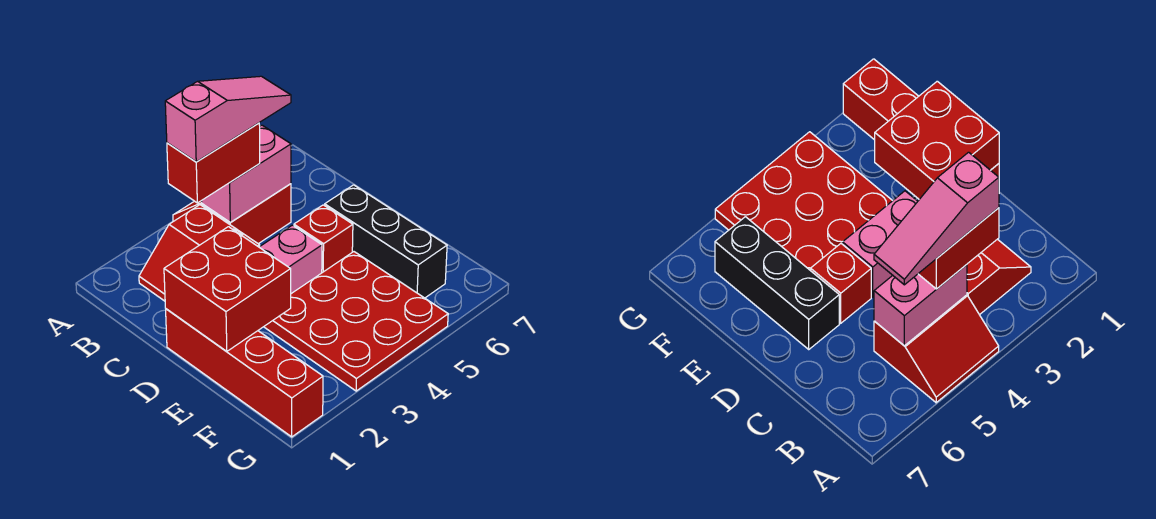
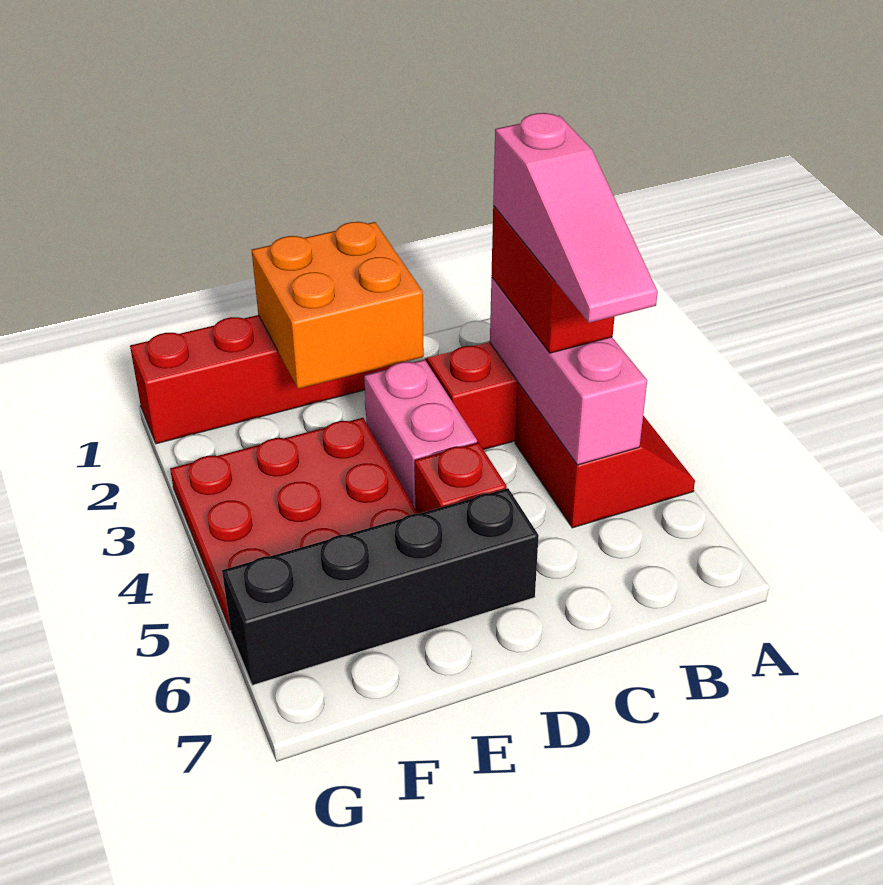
pink brick B4:B5 level 2 -> pink brick B3:B5 level 2
red brick D1:E2 level 2 -> orange brick D1:E2 level 2
black brick D6:F6 level 1 -> black brick D6:G6 level 1

